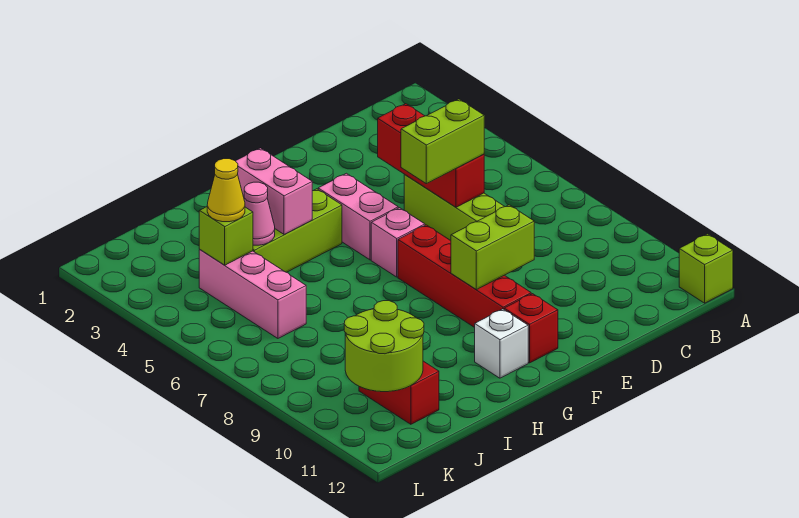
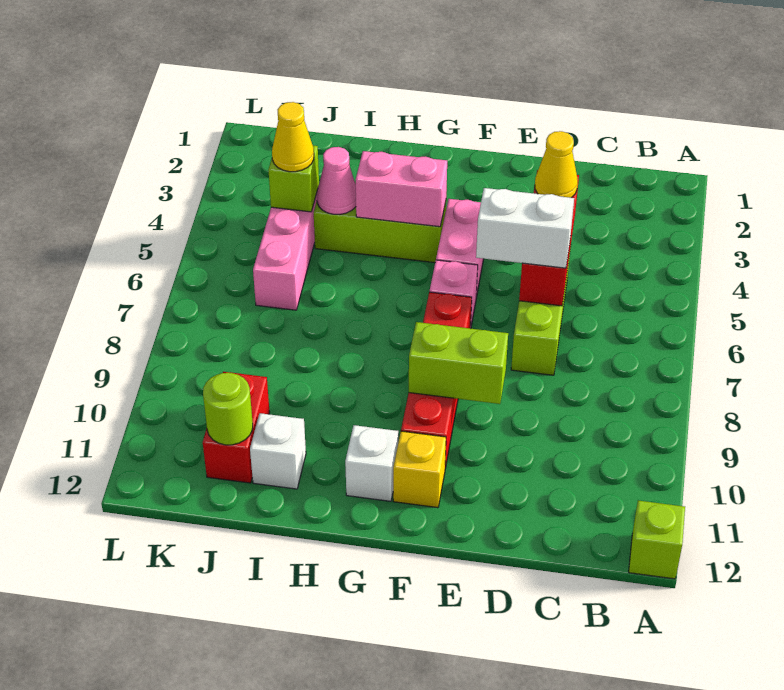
none -> yellow cone D4 level 3
lime brick D6:E6 level 3 -> white brick D6:E6 level 3
red brick F11 level 1 -> yellow brick F11 level 1
pink brick H3:H4 level 2 -> pink brick G4:H4 level 2
none -> white brick I11 level 1
lime round brick J10:K11 level 2 -> lime round brick J11 level 2

